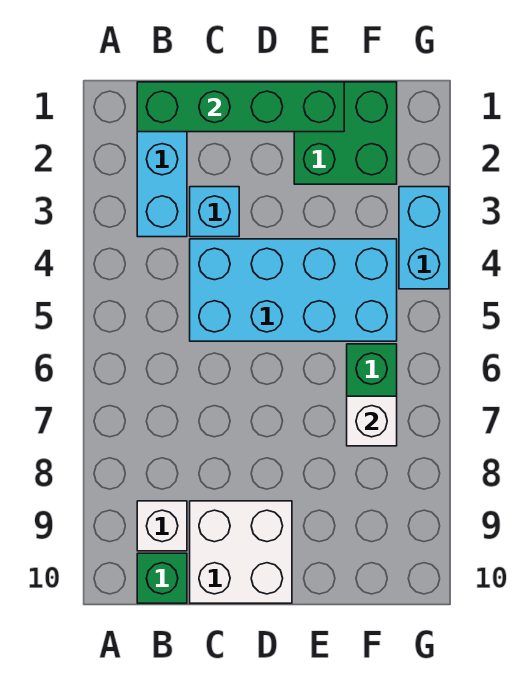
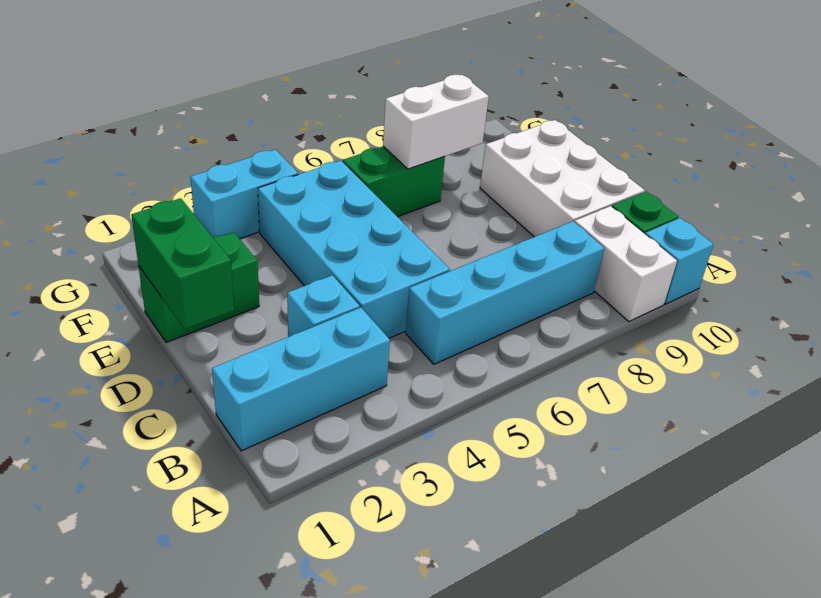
none -> cyan brick A10 level 1
green brick B1:E1 level 2 -> green brick D1:E1 level 2
none -> cyan brick B5:B8 level 1
white brick B9 level 1 -> white brick A9:B9 level 1
white brick C9:D10 level 1 -> white brick C9:E10 level 1
green brick E1:F2 level 1 -> green brick E1:E2 level 1
white brick F7 level 2 -> white brick F7:F8 level 2

